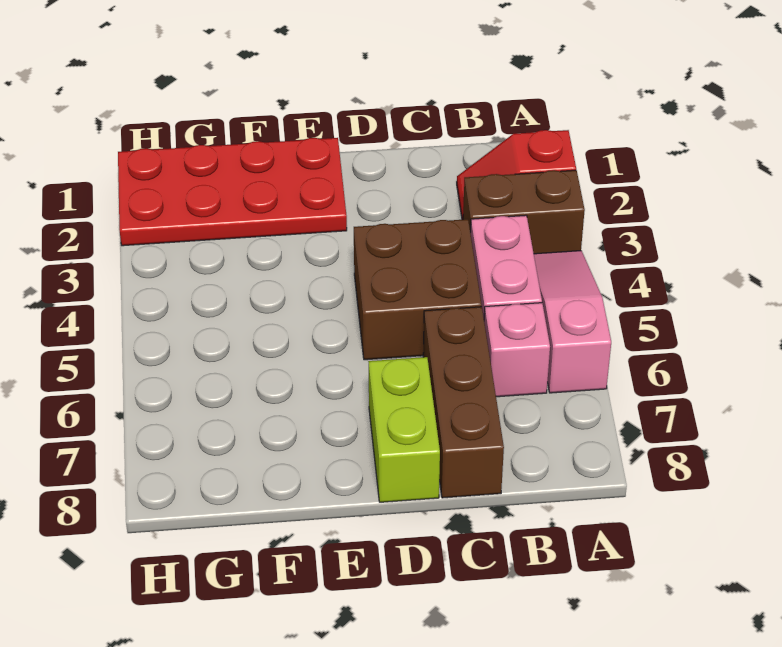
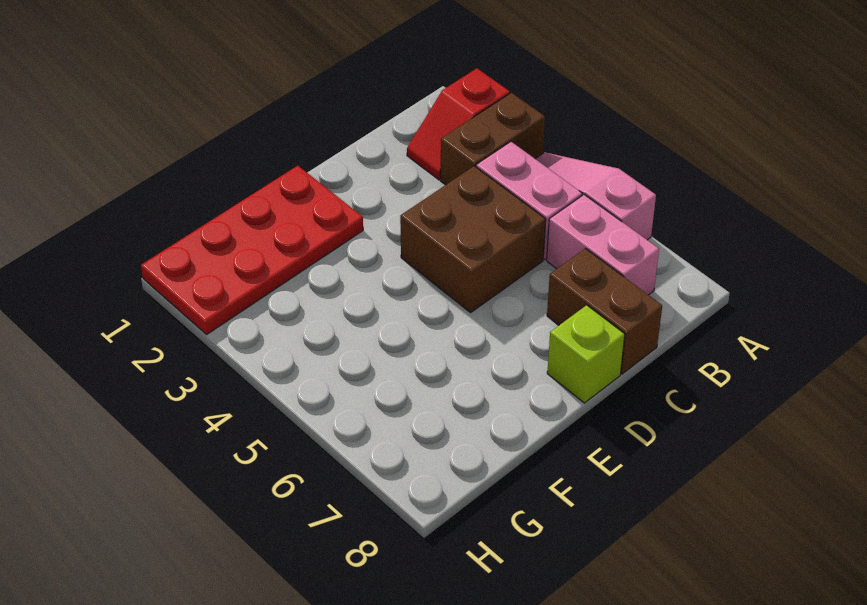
pink brick B6 level 1 -> pink brick B6:B7 level 1
brown brick C6:C8 level 1 -> brown brick C7:C8 level 1
lime brick D7:D8 level 1 -> lime brick D8 level 1

